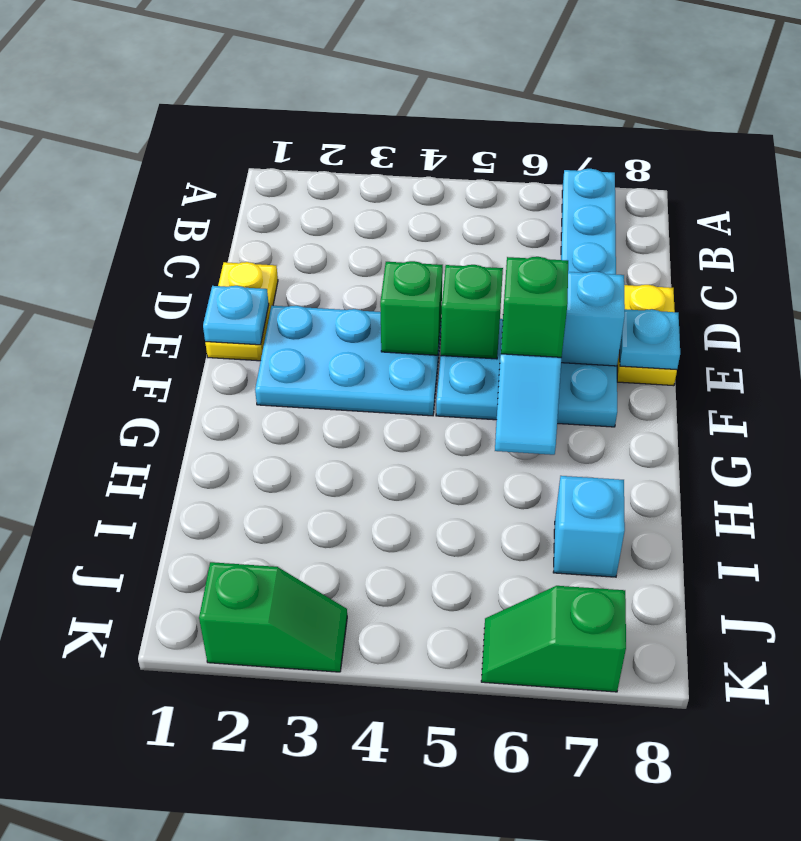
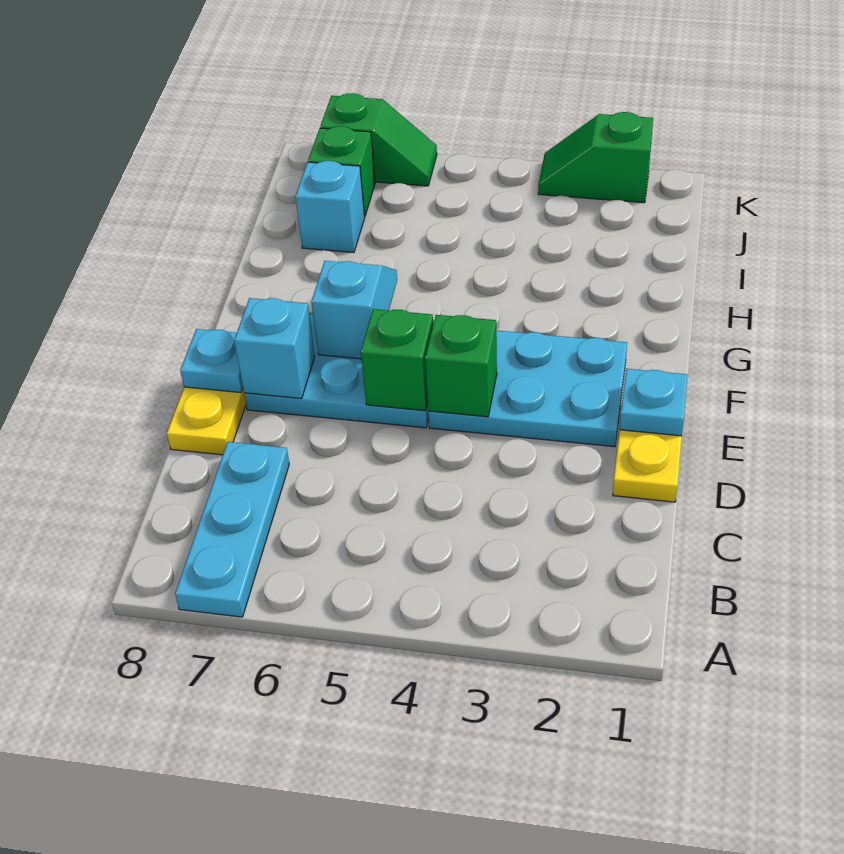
green brick F6 level 3 -> green brick J7 level 1

